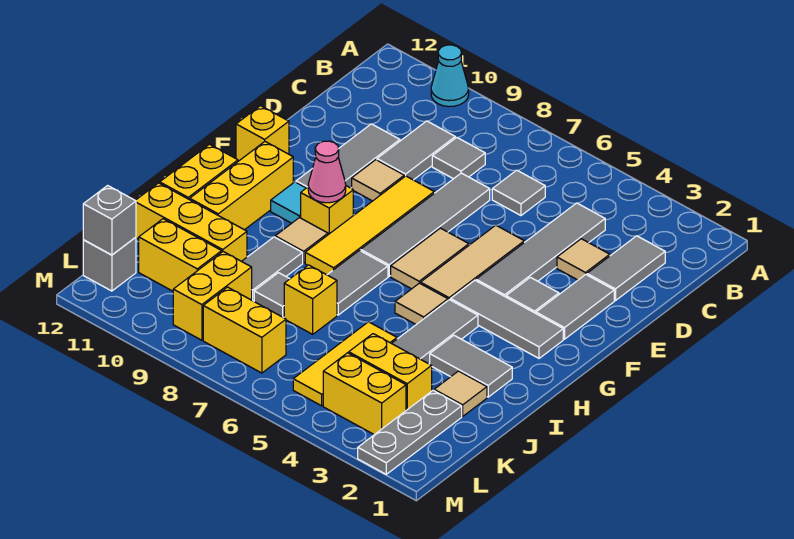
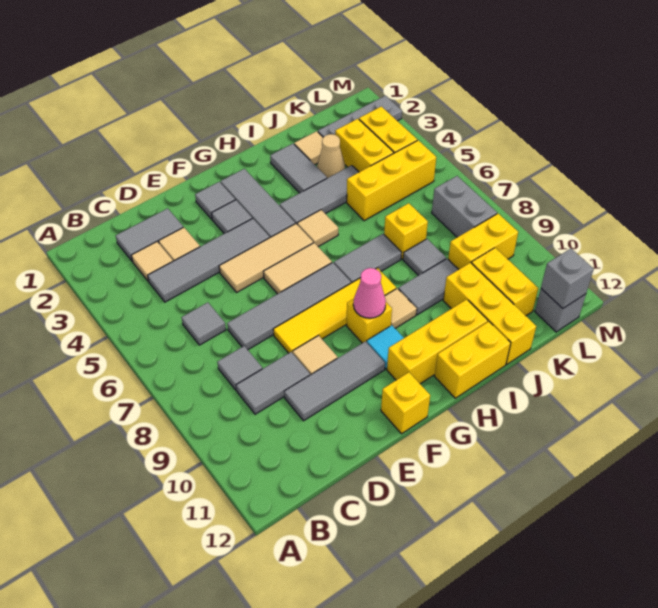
cyan cone A10 level 1 -> none
none -> tan tile C3 level 1
grey tile E2:F2 level 1 -> grey tile F2 level 1
none -> tan cone J3 level 1
yellow tile J5:L5 level 1 -> yellow brick J5:L5 level 1
yellow brick L7:L8 level 1 -> grey brick L7:L8 level 1

